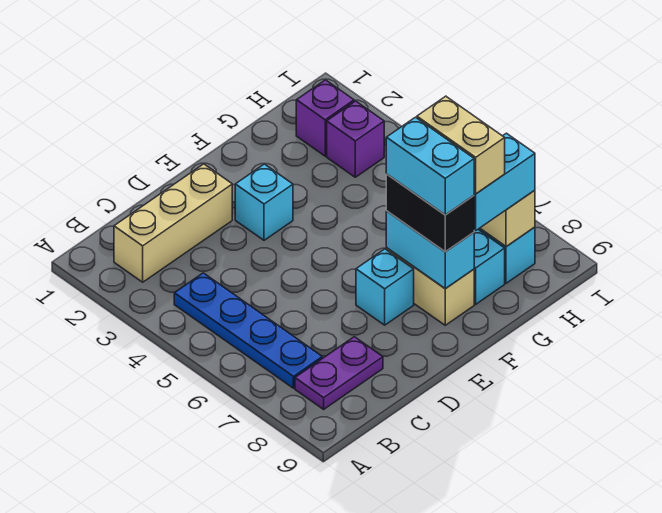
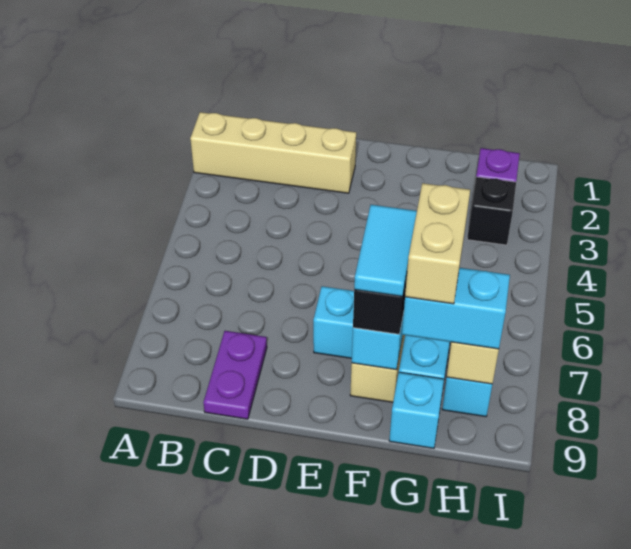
tan brick B2:D2 level 1 -> tan brick A2:D2 level 1
blue plate B4:B7 level 1 -> none
purple plate B8:C8 level 1 -> purple plate C8:C9 level 1
cyan brick E3 level 1 -> cyan brick G9 level 1
cyan brick F7:F8 level 4 -> cyan tile F7:F8 level 4
purple brick H3 level 1 -> black brick H3 level 1

